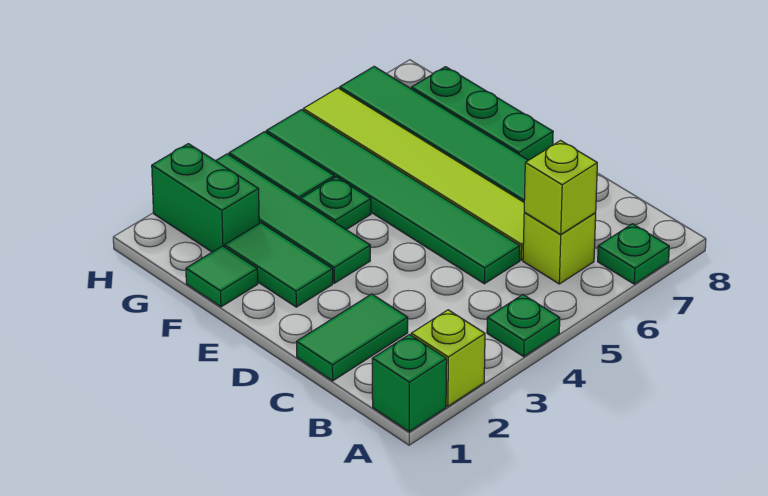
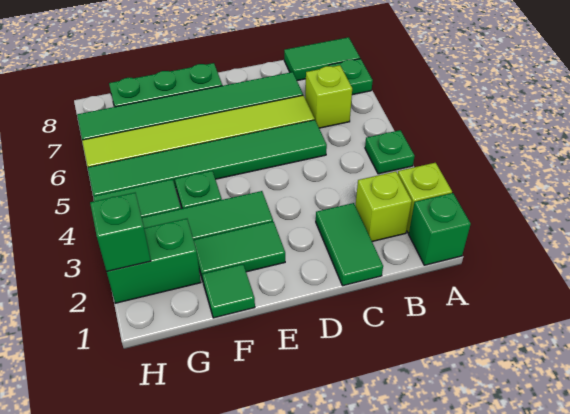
none -> green tile A8:B8 level 1
lime brick B6 level 2 -> lime brick B2 level 1
none -> green brick H2 level 2

